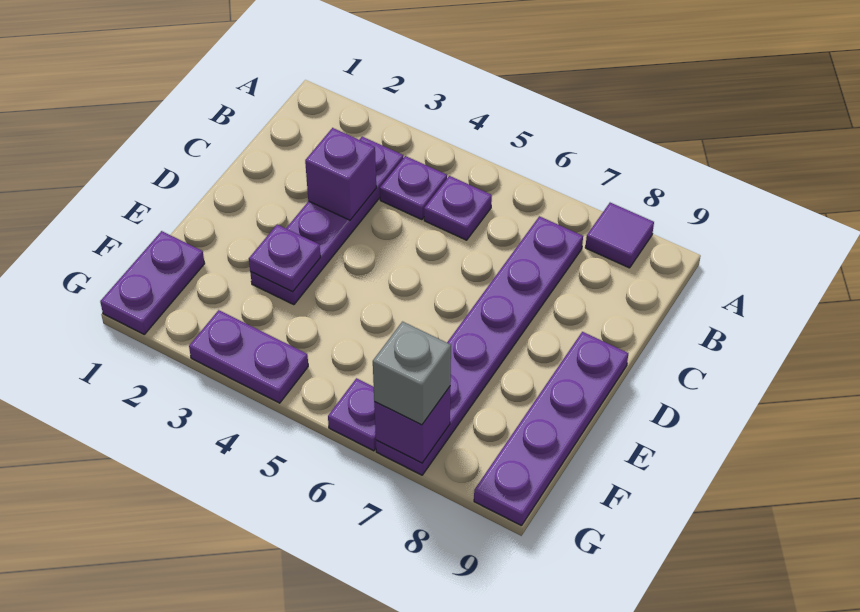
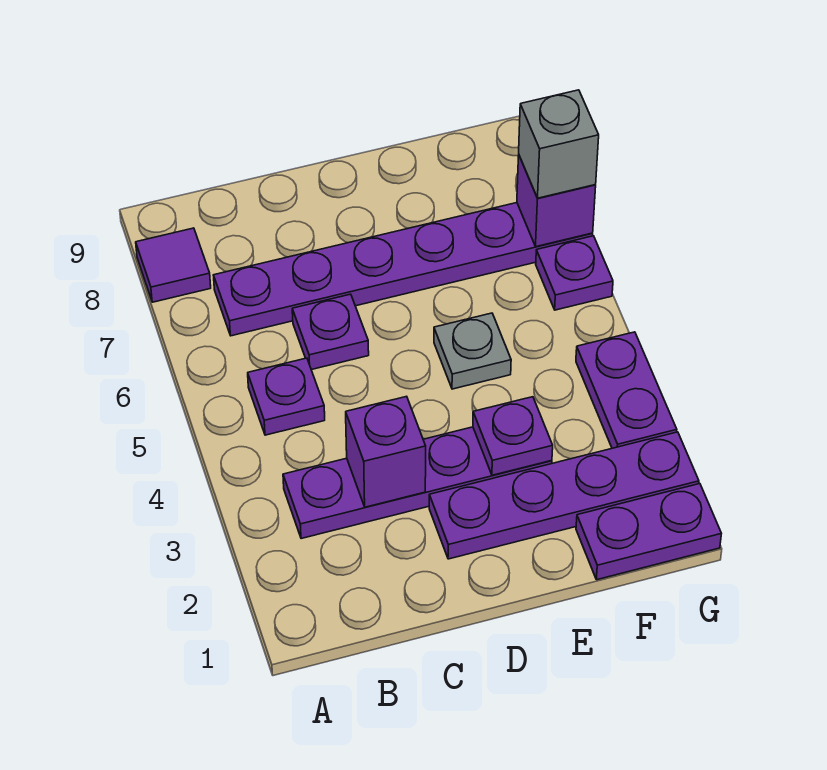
purple plate B4 level 1 -> purple plate C6 level 1
purple plate D9:G9 level 1 -> purple plate D2:G2 level 1
none -> grey plate E5 level 1

